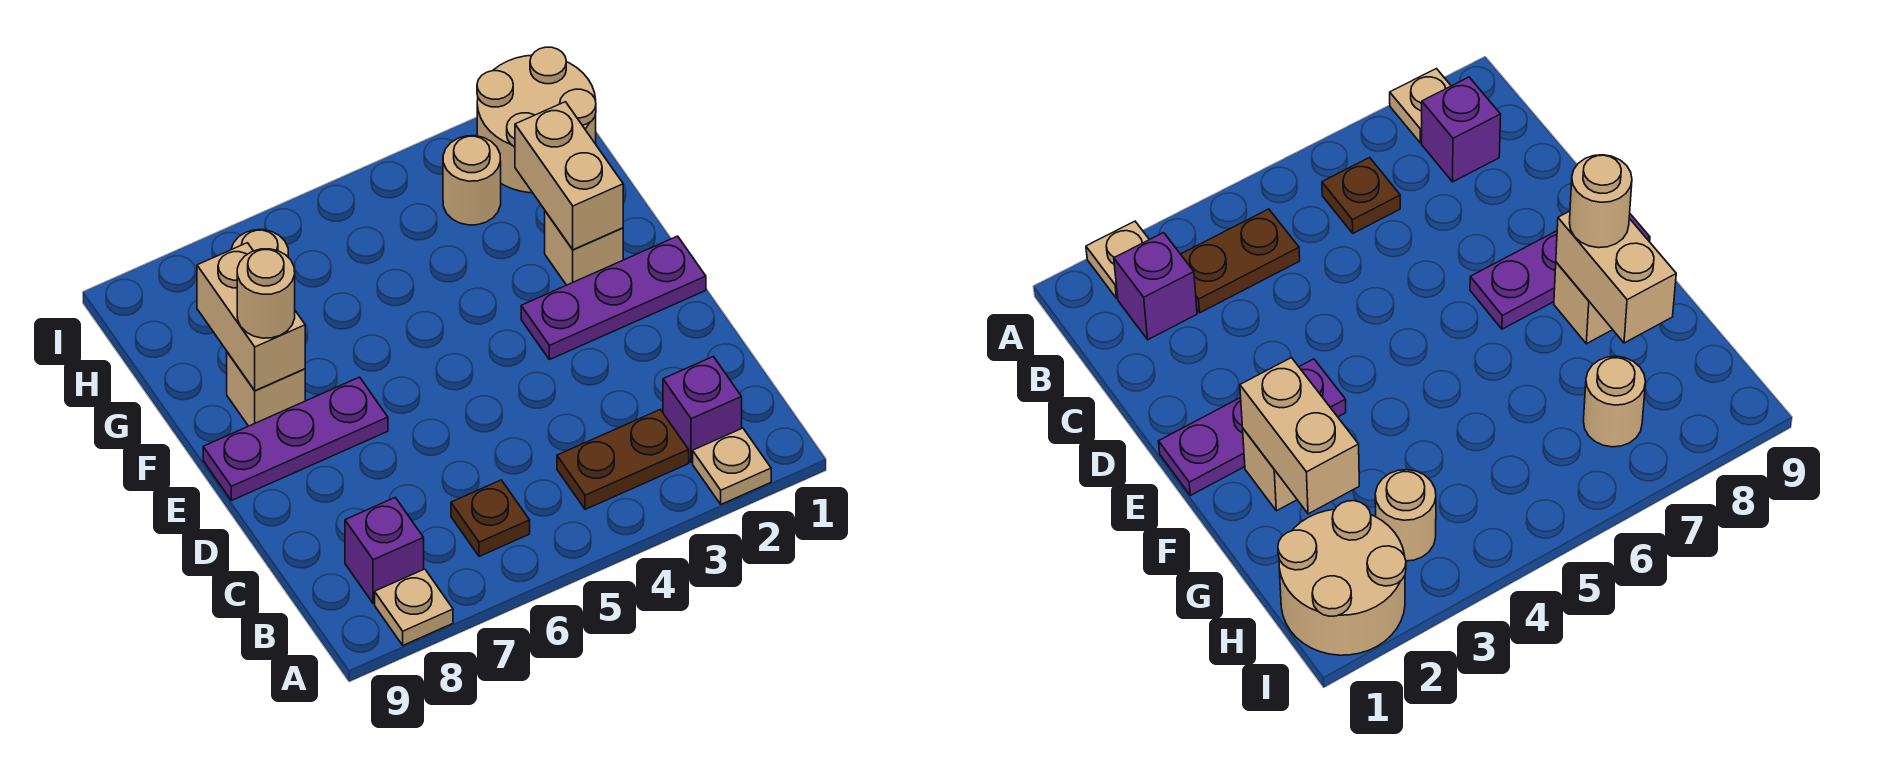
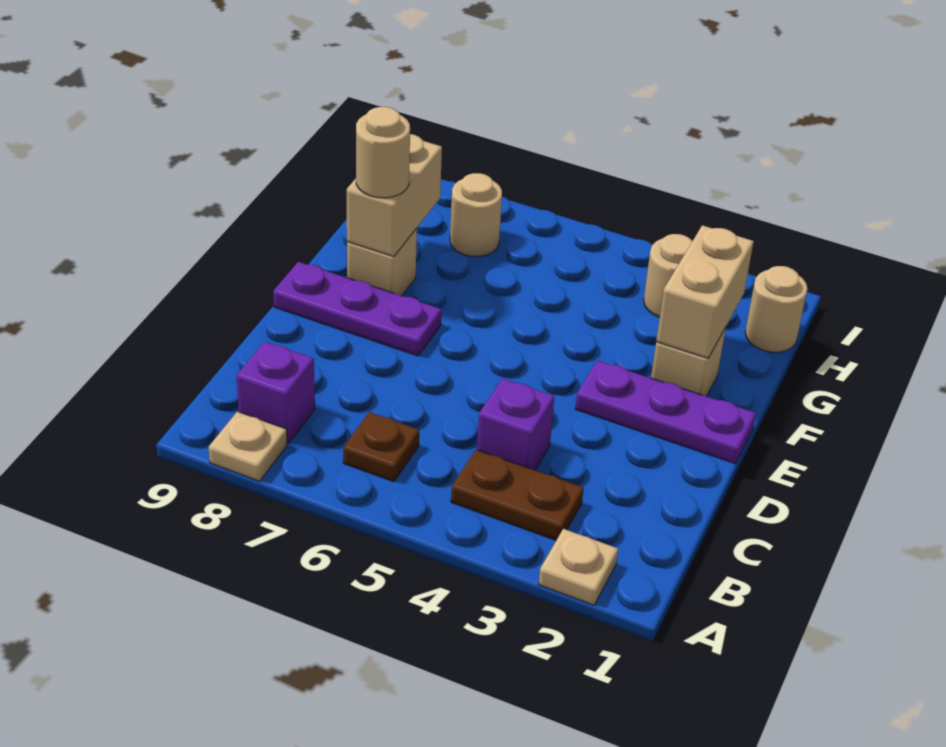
purple brick B2 level 1 -> purple brick C4 level 1
tan round brick H1:I2 level 1 -> tan round brick H1 level 1

